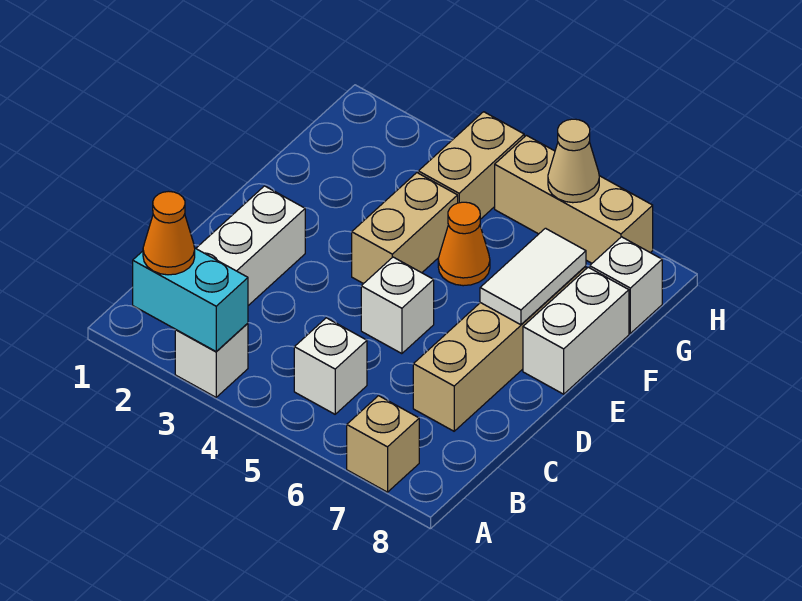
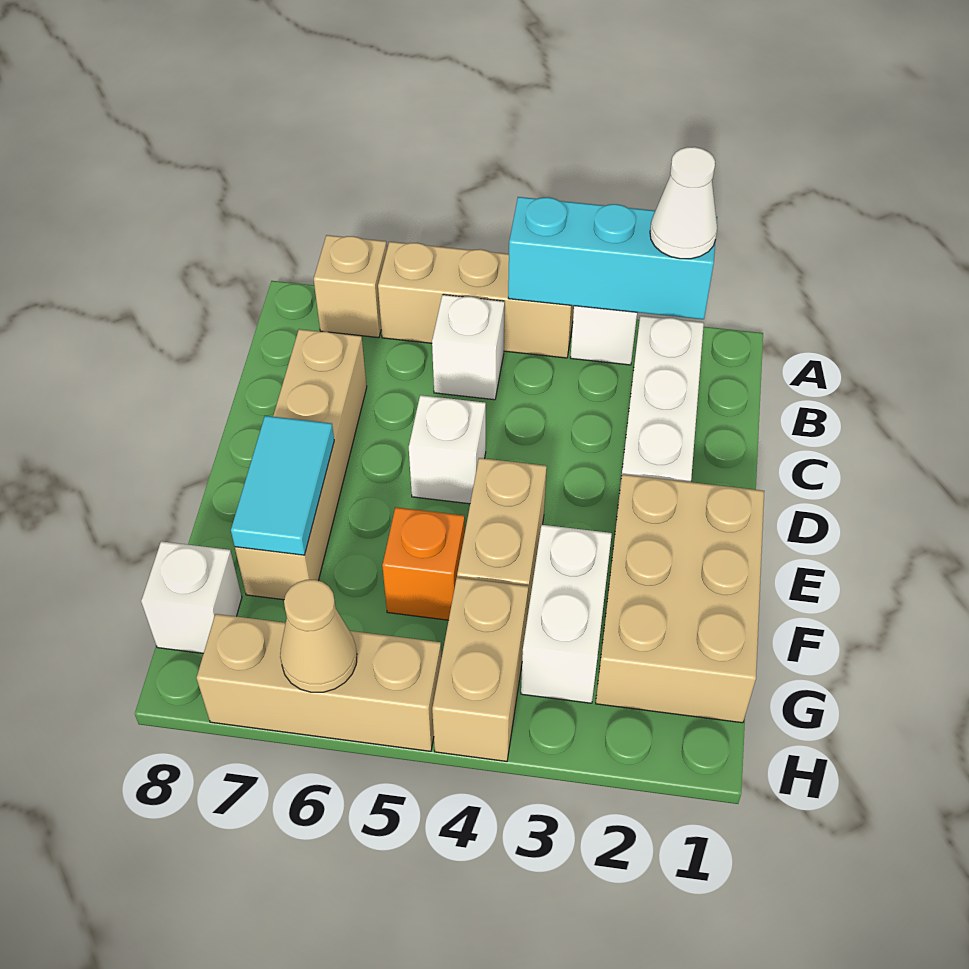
cyan brick A2:A3 level 2 -> cyan brick A2:A4 level 2
orange cone A2 level 3 -> white cone A2 level 3
none -> tan brick A4:A6 level 1
none -> tan brick E1:G2 level 1
white tile E7:F7 level 2 -> cyan tile E7:F7 level 2
white brick E8:F8 level 1 -> white brick F3:G3 level 1
orange cone F5 level 1 -> orange brick F5 level 1

